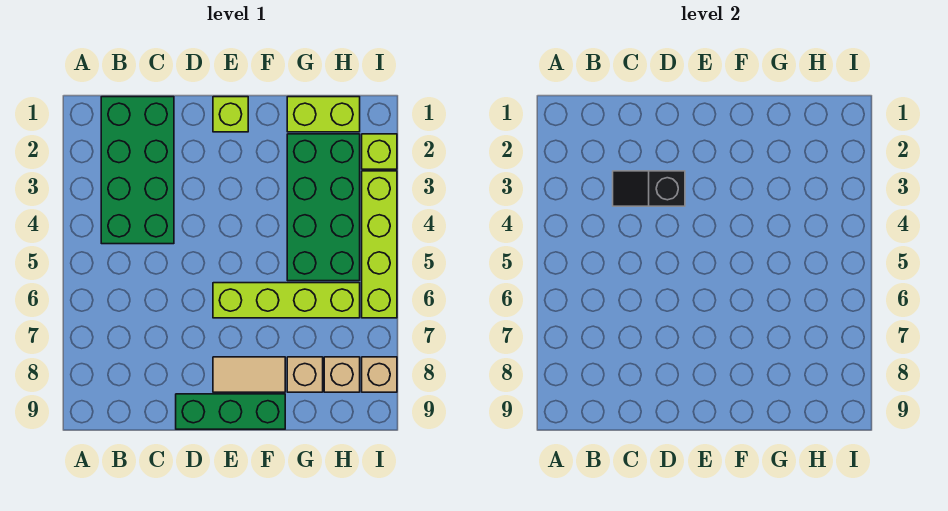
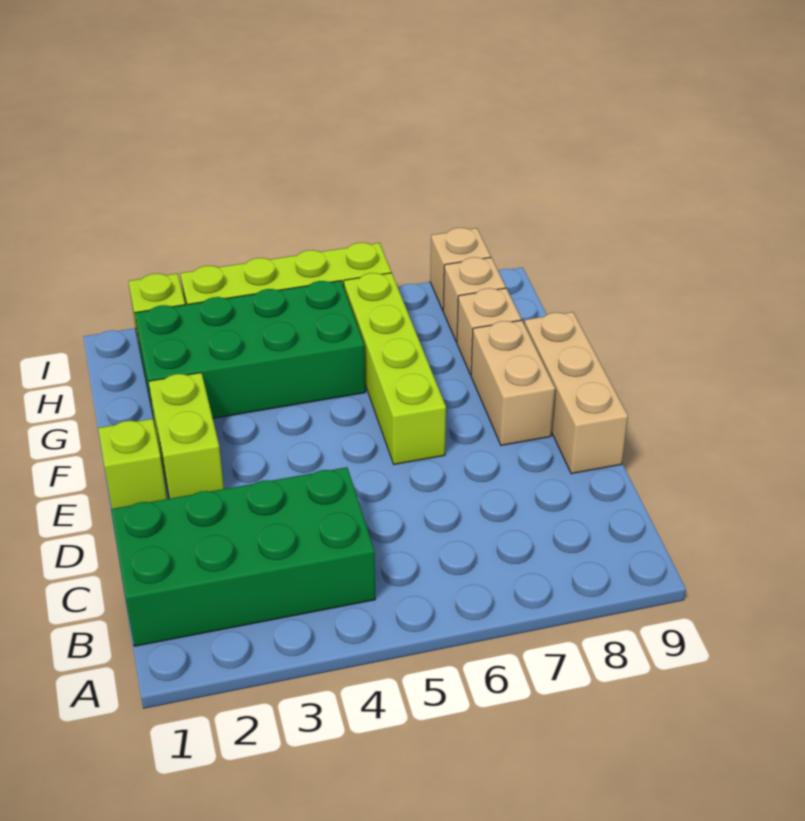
black slope C3:D3 level 2 top D -> none
green brick D9:F9 level 1 -> tan brick D9:F9 level 1
tan tile E8:F8 level 1 -> tan brick E8:F8 level 1
lime brick G1:H1 level 1 -> lime brick E2:F2 level 1

